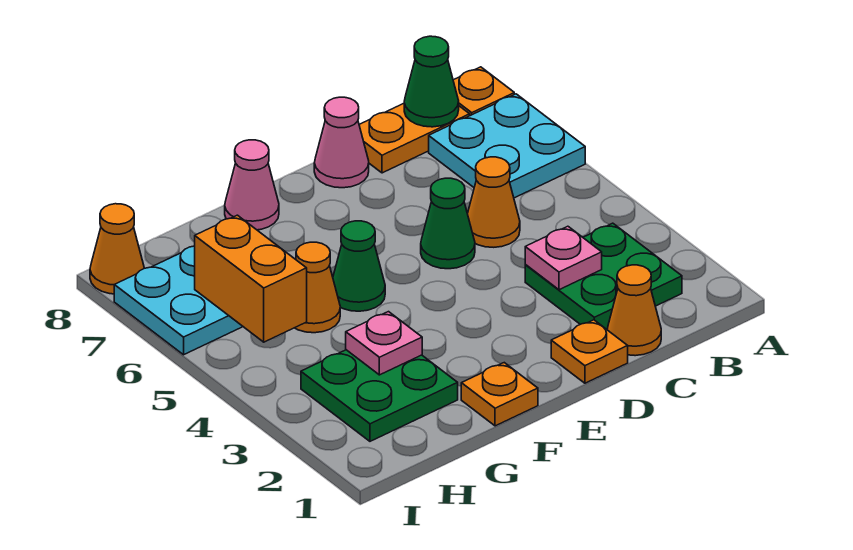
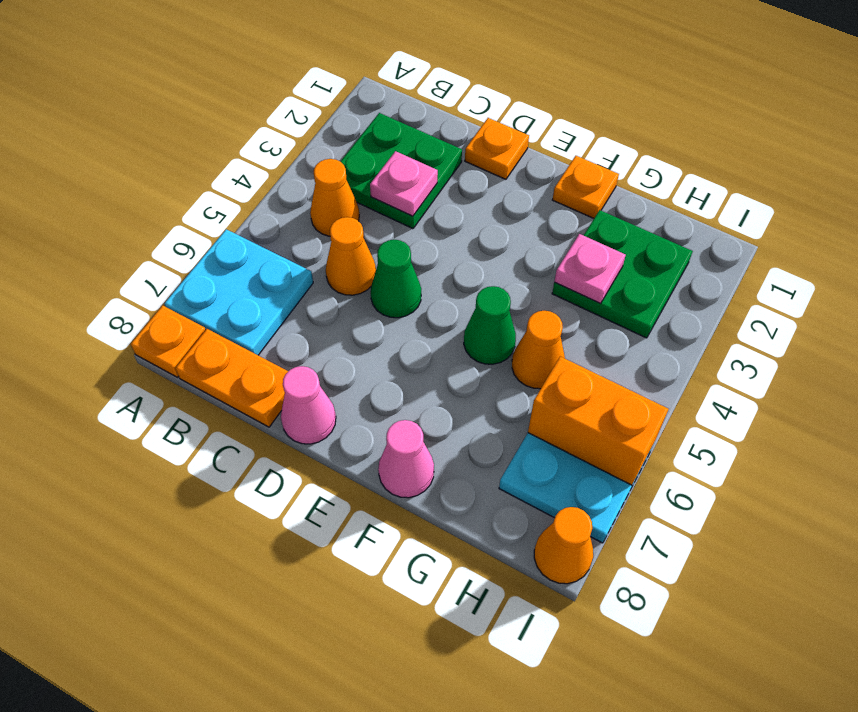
green cone B8 level 2 -> none
orange cone C1 level 1 -> orange cone B4 level 1
orange brick H5:H6 level 2 -> orange brick H6:I6 level 2

